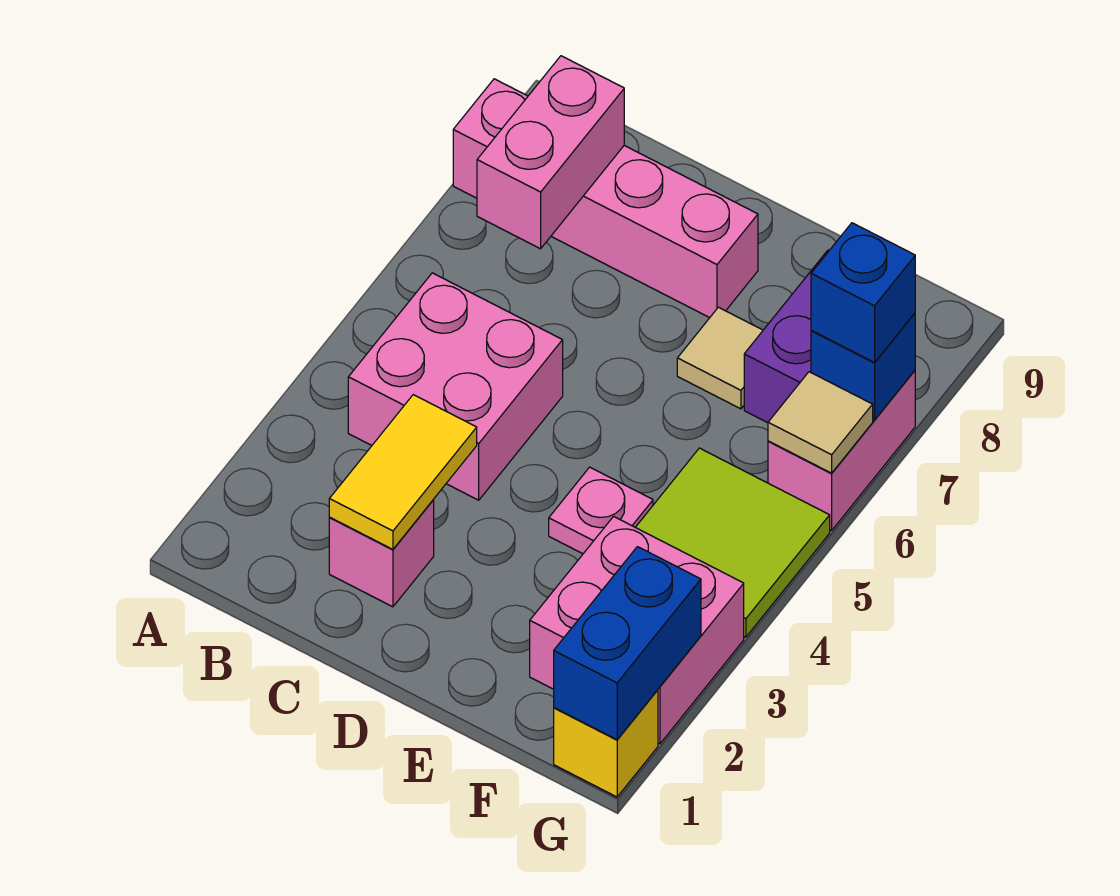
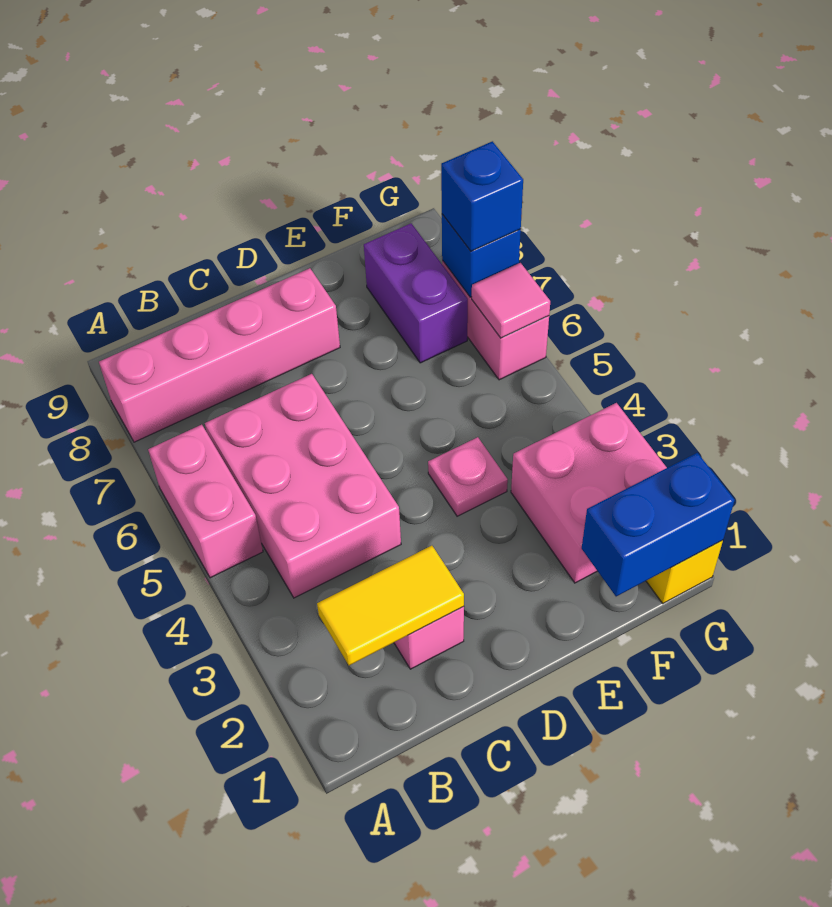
pink brick B4:C5 level 1 -> pink brick B4:C6 level 1
pink brick B7:B8 level 2 -> pink brick A5:A6 level 1
yellow tile C2:C3 level 2 -> yellow tile B2:C2 level 2
tan tile E7 level 1 -> none
lime tile F4:G5 level 1 -> none
blue brick G1:G2 level 2 -> blue brick F1:G1 level 2
tan tile G6 level 2 -> pink tile G6 level 2

